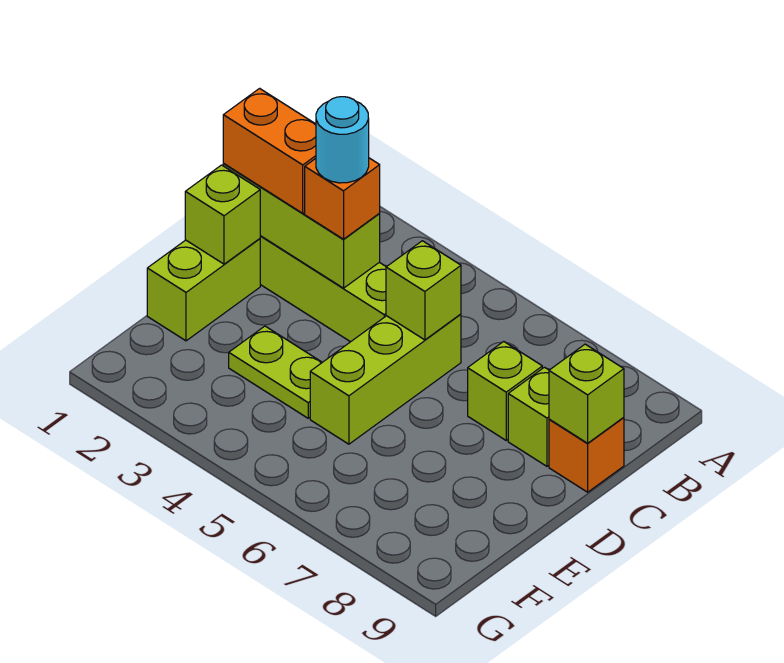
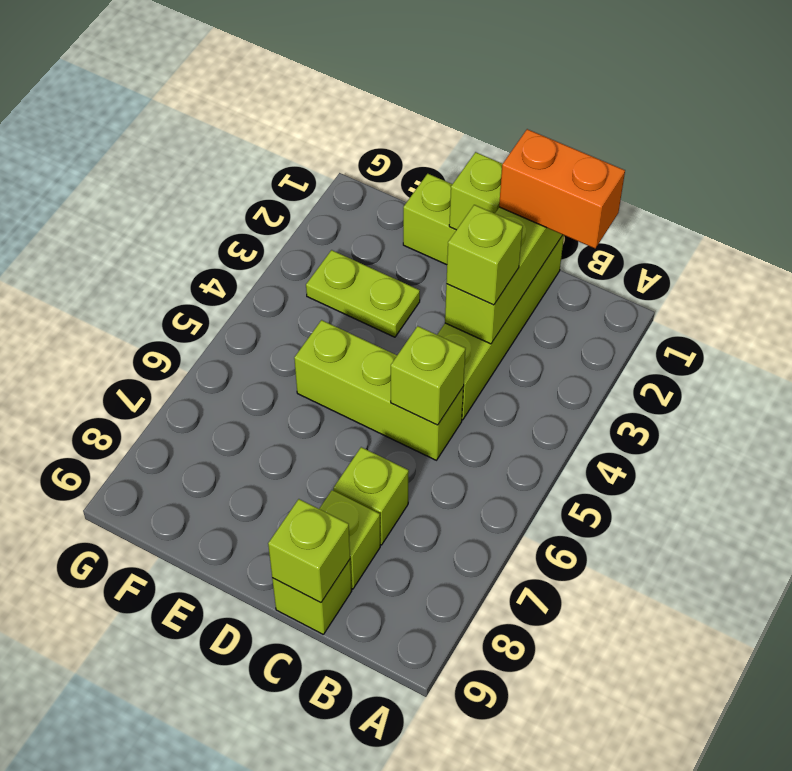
orange brick C1:C2 level 3 -> orange brick B1:C1 level 3
orange brick C3 level 3 -> lime brick C3 level 3
cyan round brick C3 level 4 -> none
orange brick C9 level 1 -> lime brick C9 level 1
lime plate E3:E4 level 1 -> lime plate E3:F3 level 1

